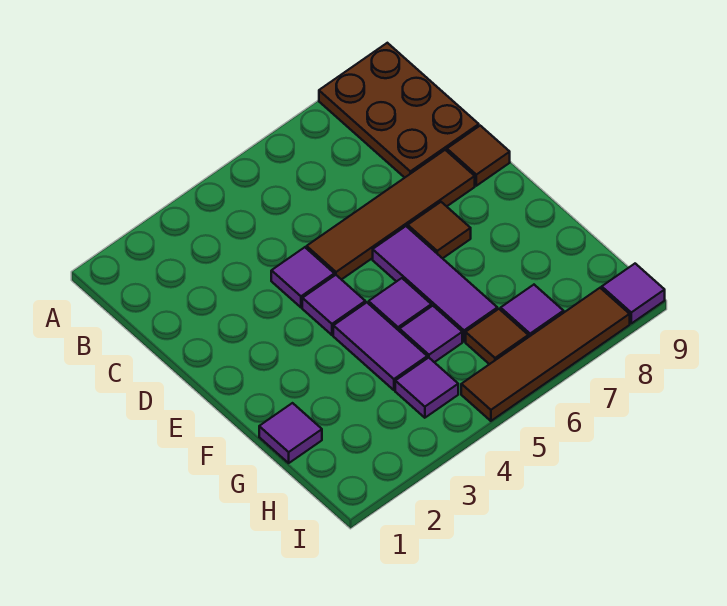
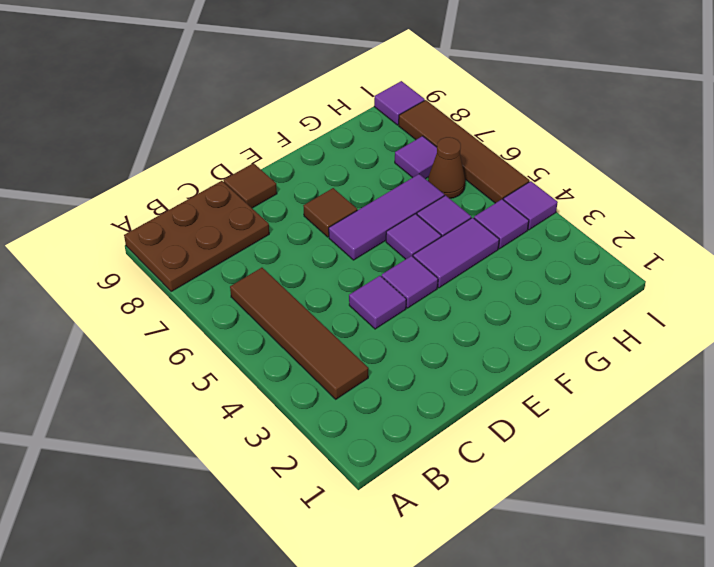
brown tile D5:D8 level 1 -> brown tile B3:B6 level 1
purple tile G1 level 1 -> purple tile I4 level 1
brown tile H6 level 1 -> brown cone H6 level 1

